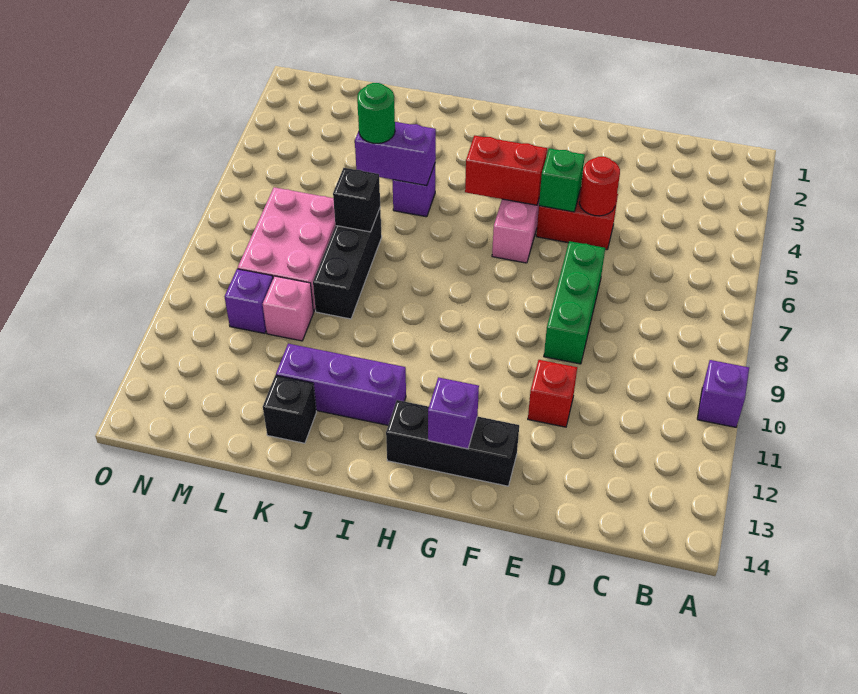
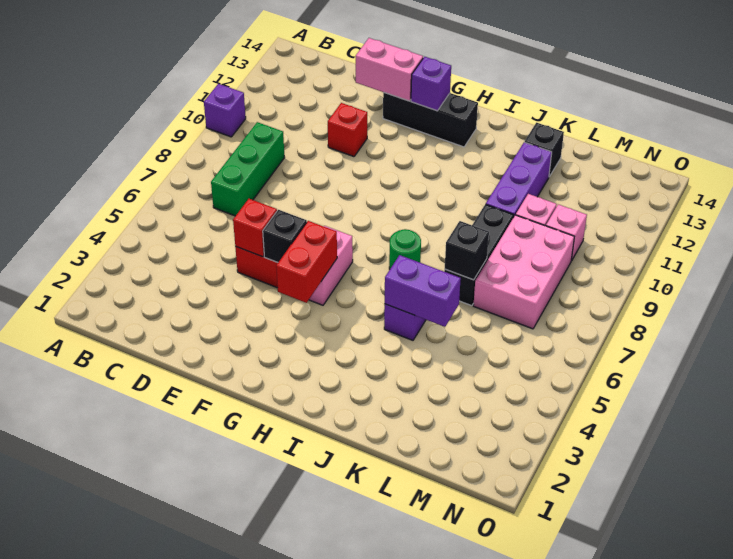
red round brick E5 level 2 -> red brick E5 level 2
green brick E7:E9 level 1 -> green brick C7:C9 level 1
none -> pink brick E13:F13 level 2
green brick F5 level 2 -> black brick F5 level 2
red brick G5:H5 level 2 -> red brick G4:G5 level 2
purple brick I12:K12 level 1 -> purple brick K10:K12 level 1
green round brick K5 level 3 -> green round brick I7 level 1
purple brick M10 level 1 -> pink brick M10 level 1

